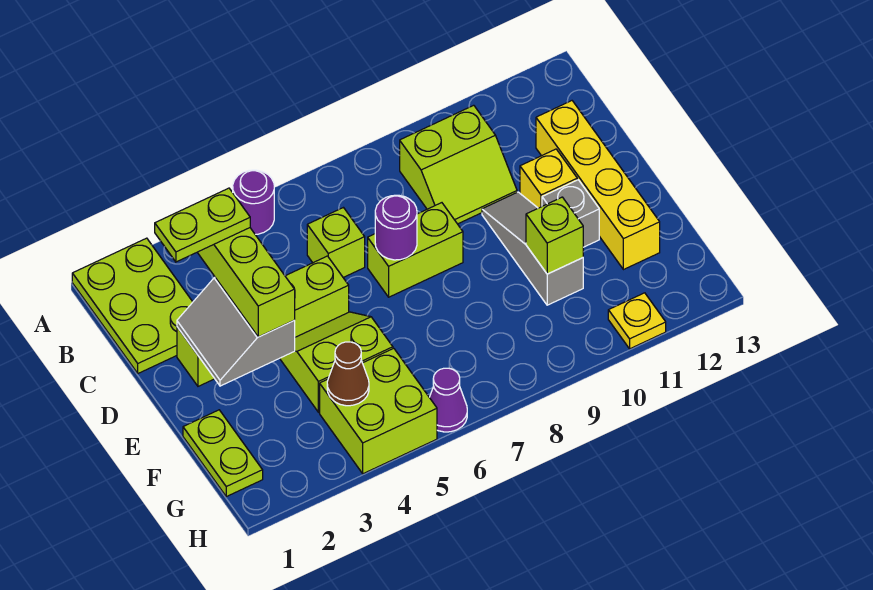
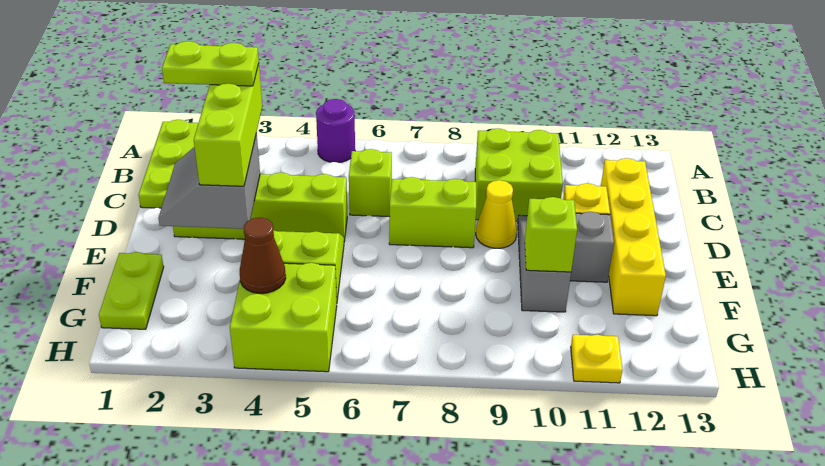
lime slope B9:C10 level 1 top B -> lime brick B9:C10 level 1
purple round brick D7 level 2 -> none
none -> yellow cone D9 level 1
purple cone H6 level 1 -> none

